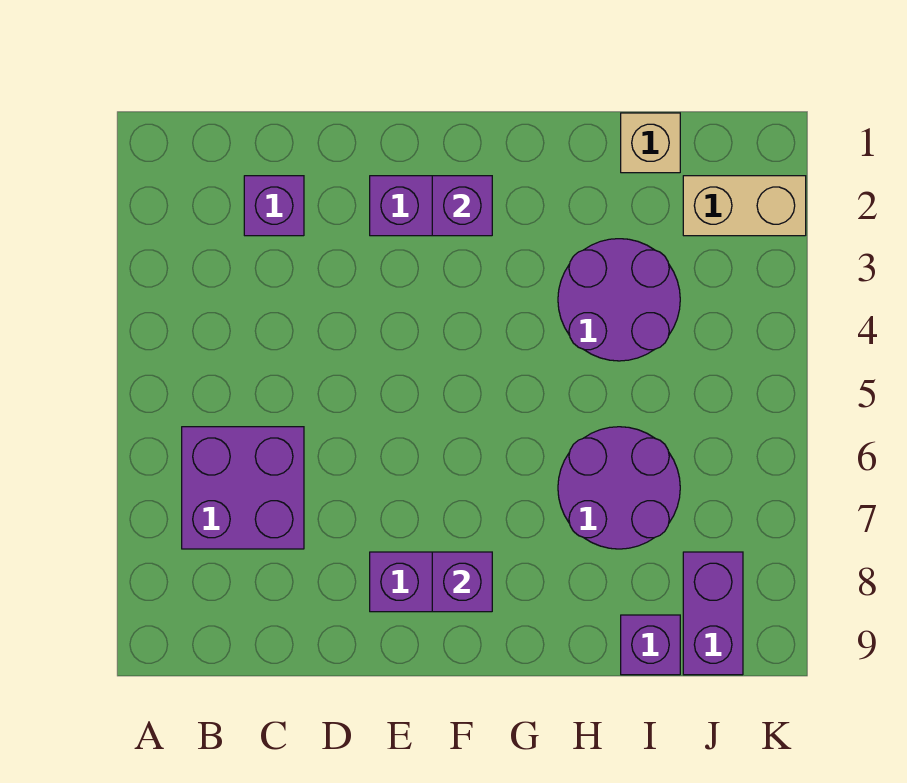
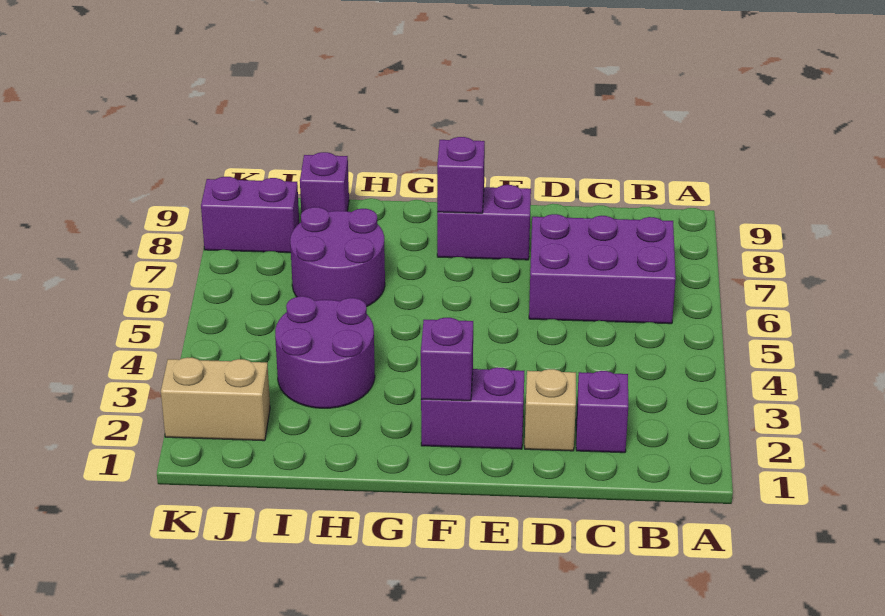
purple brick B6:C7 level 1 -> purple brick B6:D7 level 1
tan brick I1 level 1 -> tan brick D2 level 1
purple brick J8:J9 level 1 -> purple brick J8:K8 level 1

